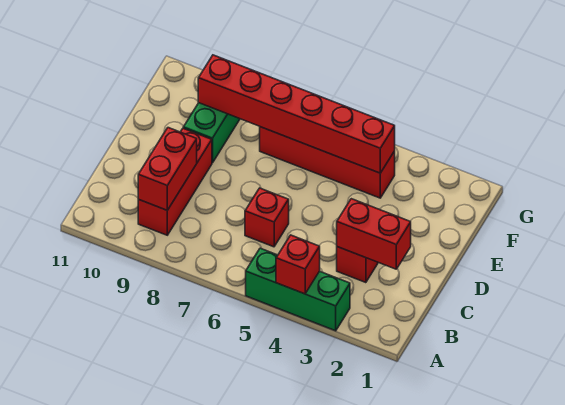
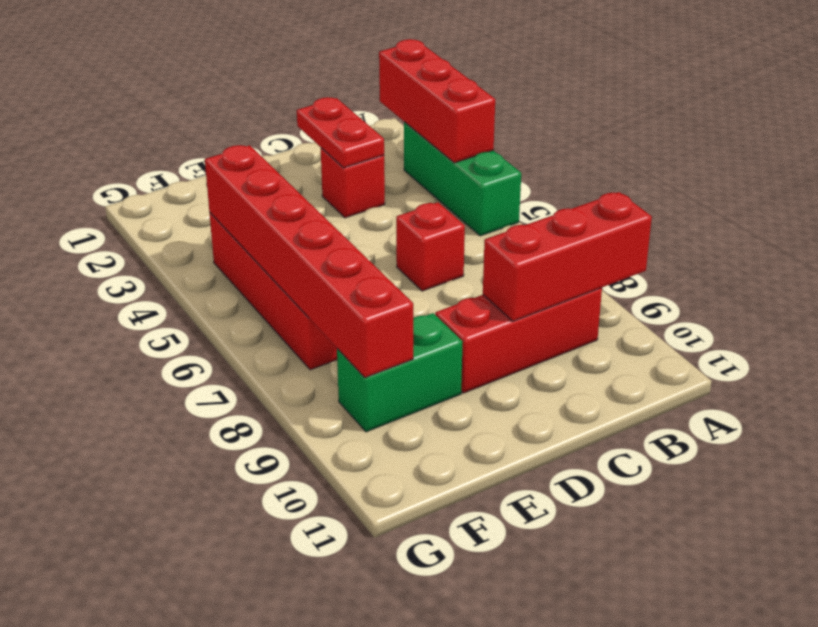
red brick A4 level 2 -> red brick A2:A4 level 2
red brick B9:C9 level 2 -> red brick A9:C9 level 2
red brick C2:C3 level 2 -> red plate C2:C3 level 2

